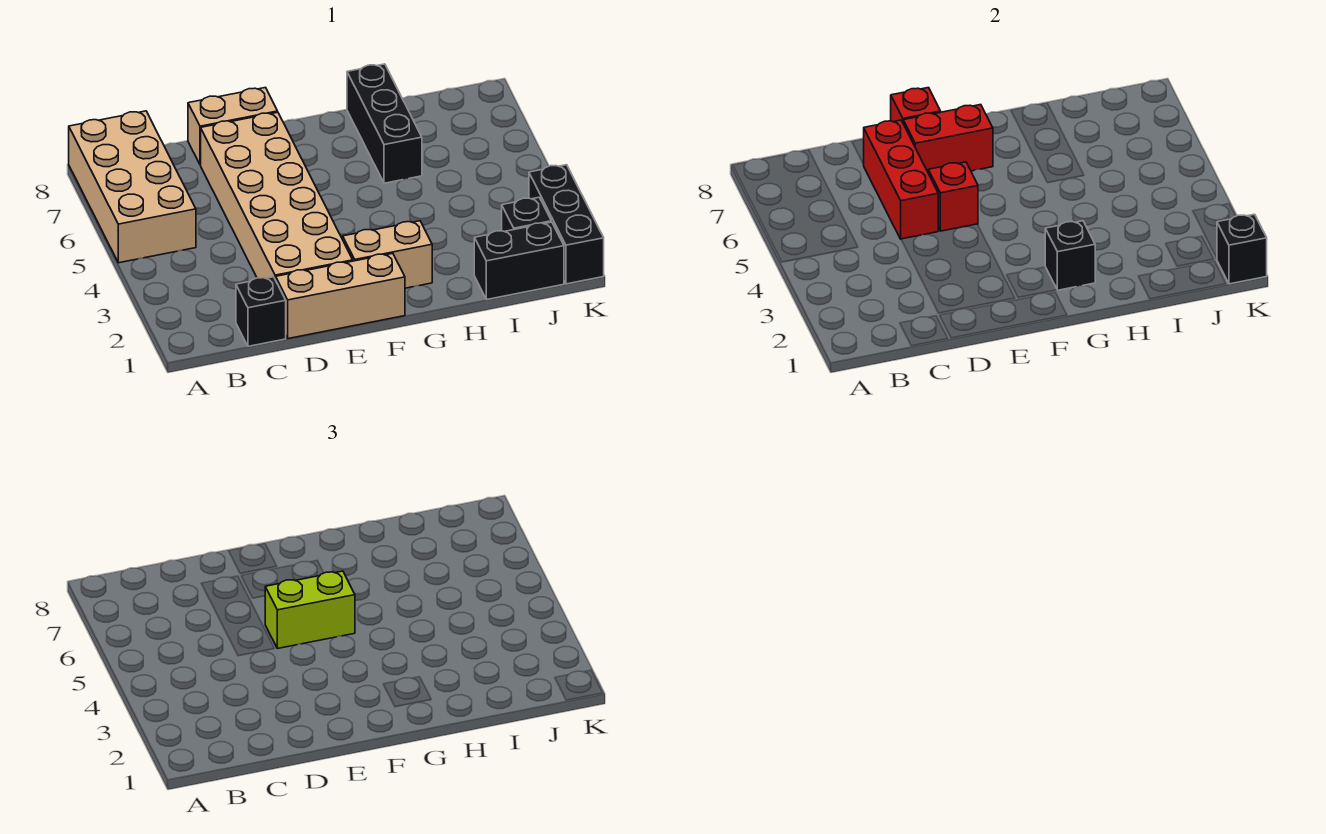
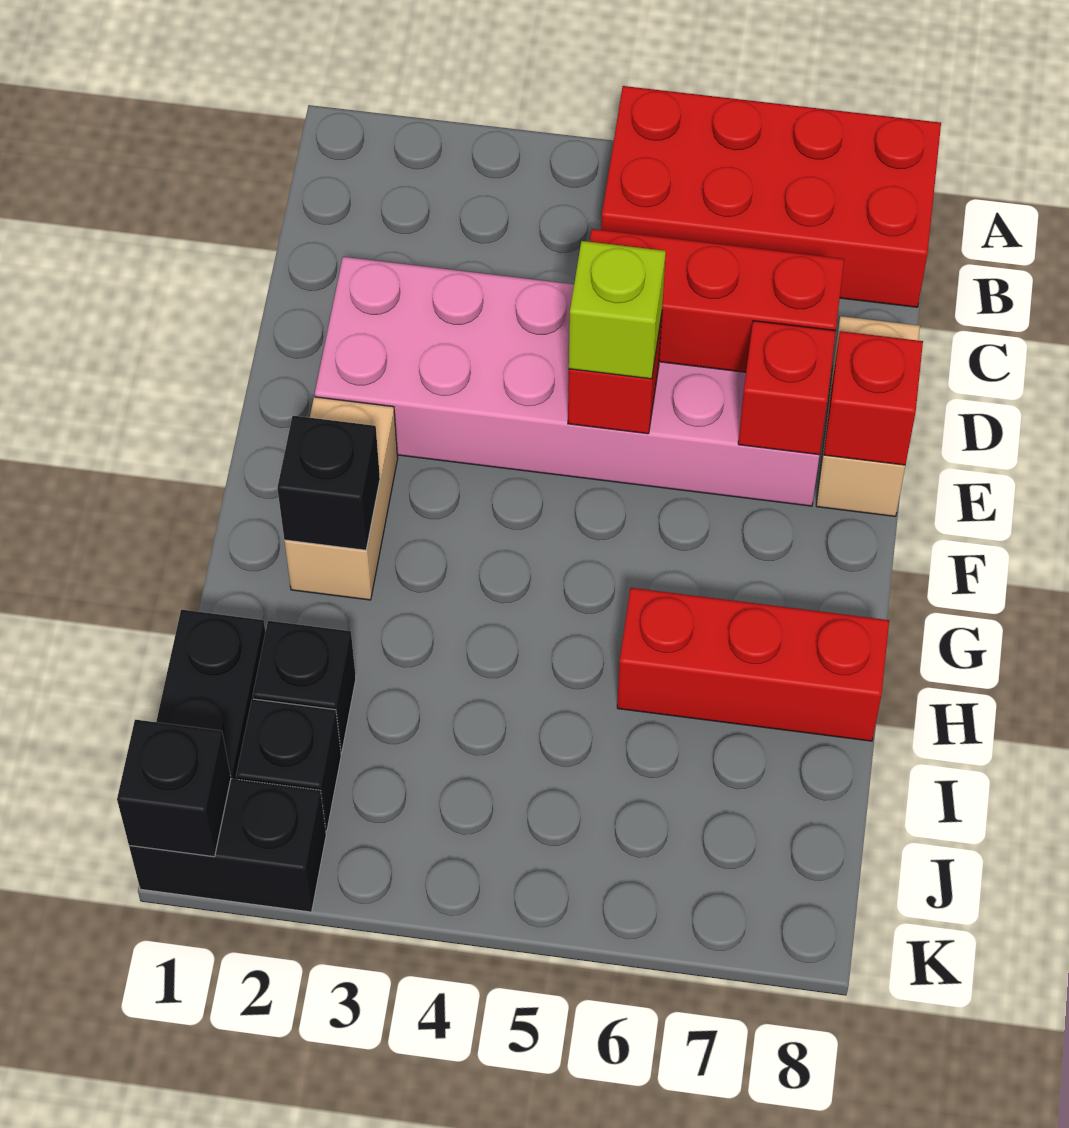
tan brick A5:B8 level 1 -> red brick A5:B8 level 1
black brick C1 level 1 -> black brick I2 level 1
tan brick D1:F1 level 1 -> none
tan brick D2:E7 level 1 -> pink brick D2:E7 level 1
lime brick E5:F5 level 3 -> lime brick E5 level 3
red brick E7:F7 level 2 -> red brick E7 level 2
black brick H6:H8 level 1 -> red brick H6:H8 level 1
black brick K1:K3 level 1 -> black brick K1:K2 level 1

